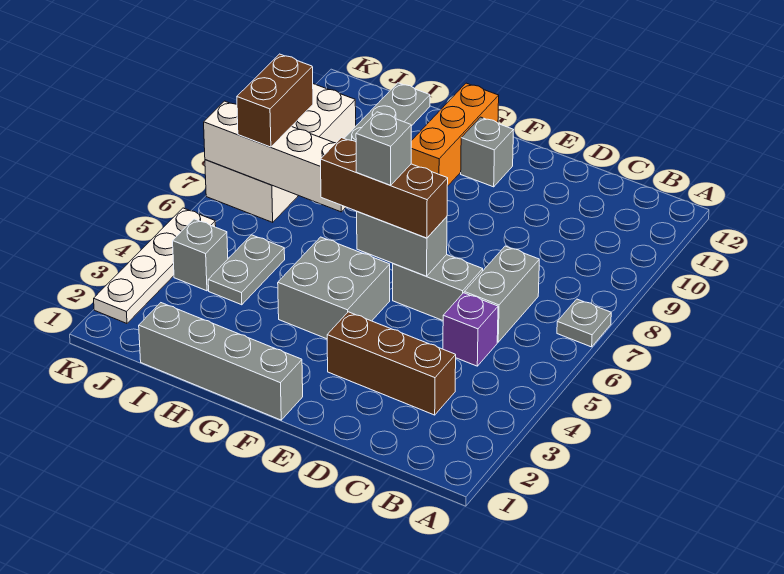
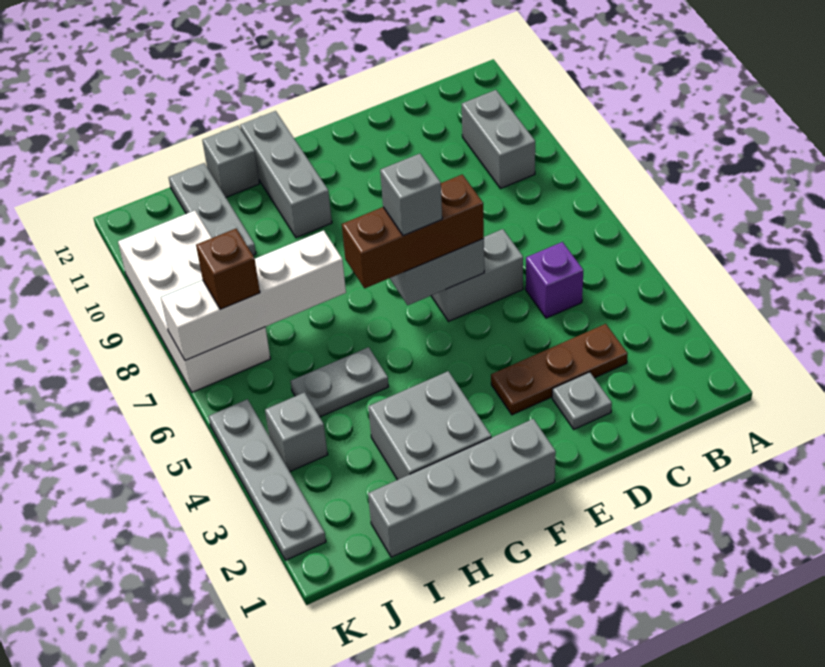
grey plate A7 level 1 -> grey plate D2 level 1
brown brick C3:E3 level 1 -> brown plate C3:E3 level 1
grey brick C6:C7 level 1 -> grey brick B9:B10 level 1
grey brick F4:G5 level 1 -> grey brick G2:H3 level 1
grey brick F11 level 1 -> grey brick H12 level 1
orange brick G10:G12 level 1 -> grey brick G10:G12 level 1
grey plate I4:I5 level 1 -> grey plate H5:I5 level 1
brown brick J7:J8 level 3 -> brown brick J7 level 3
white plate K2:K5 level 1 -> grey plate K2:K5 level 1

